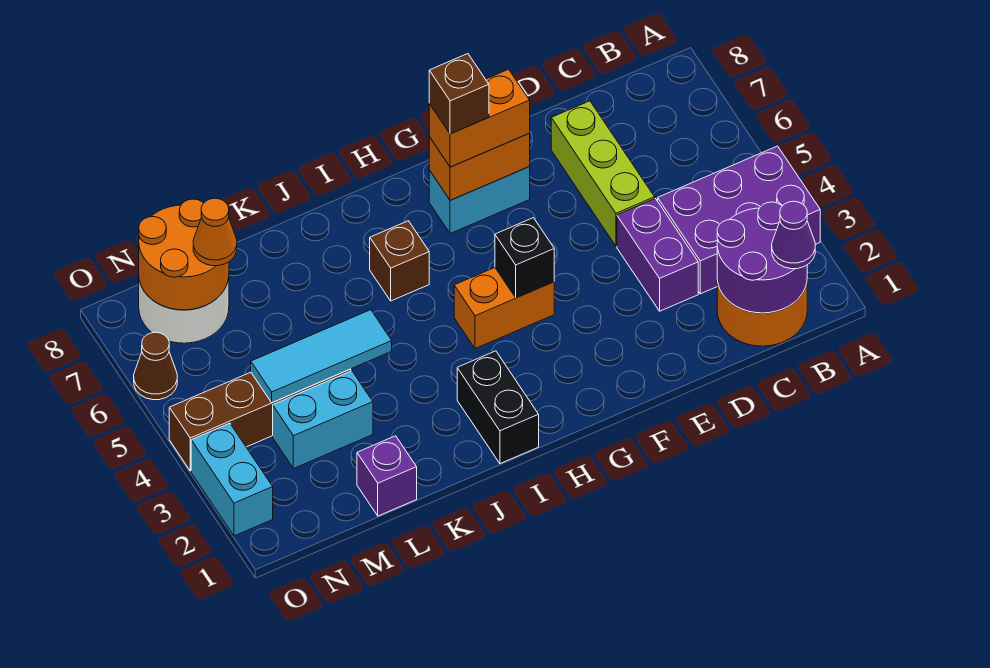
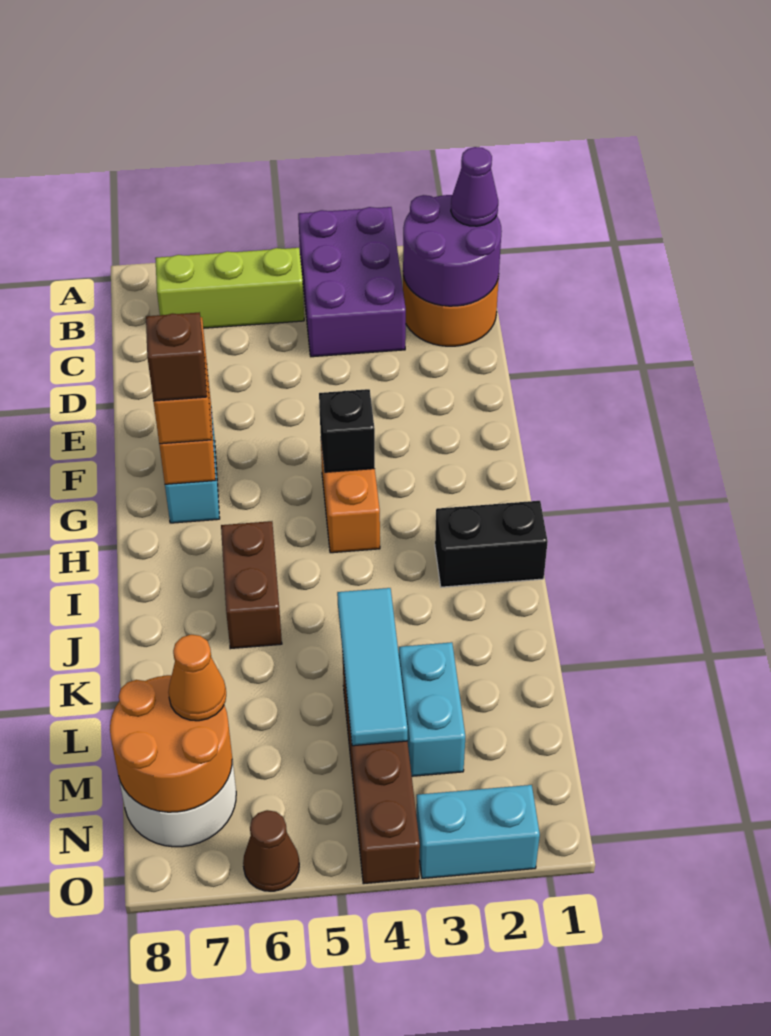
purple brick D3:D4 level 1 -> none
lime brick D5:D7 level 1 -> lime brick B5:B7 level 1
brown brick I6 level 1 -> brown brick I6:J6 level 1
purple brick L1 level 1 -> none

